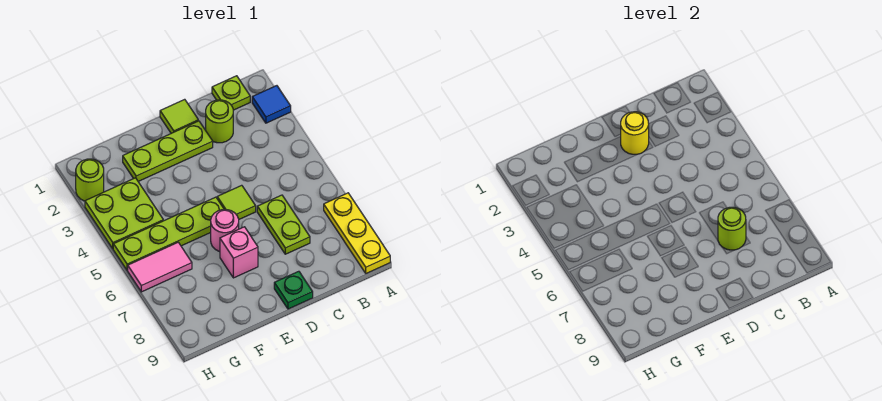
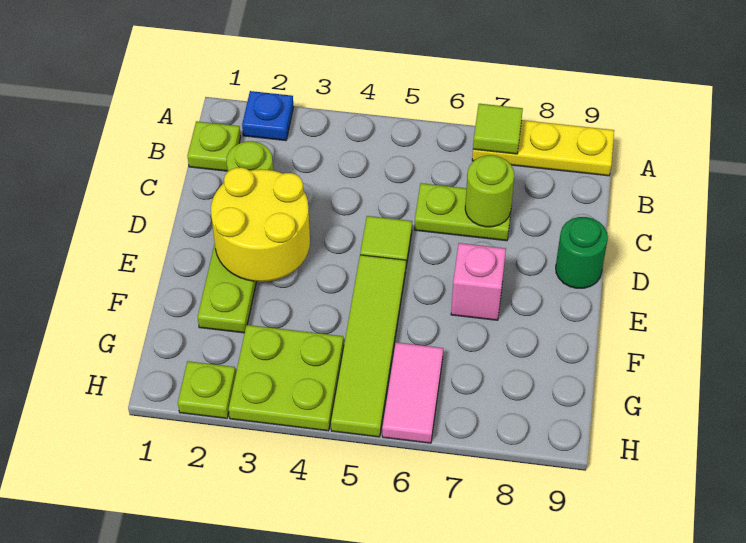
blue tile A2 level 1 -> blue plate A2 level 1
lime tile D1 level 1 -> lime tile A7 level 2
yellow round brick D2 level 2 -> yellow round brick D2:E3 level 2
green plate D9 level 1 -> green round brick D9 level 1
lime plate E5:H5 level 1 -> lime tile E5:H5 level 1
pink round brick E6 level 1 -> none
lime round brick H2 level 1 -> lime plate H2 level 1

